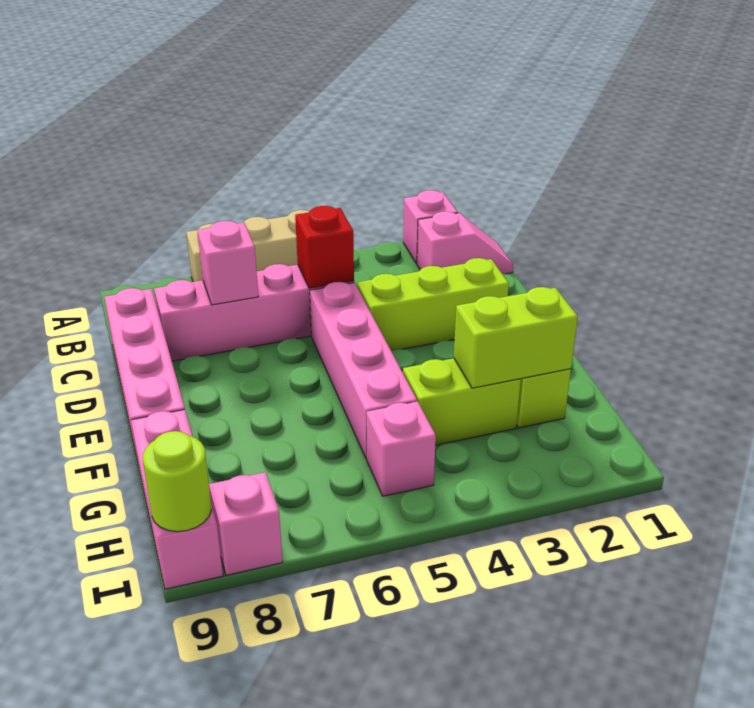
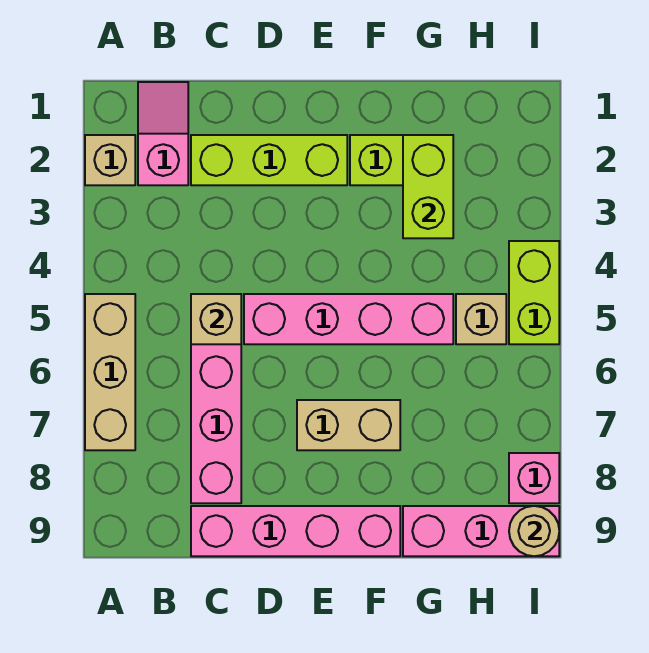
pink brick A2 level 1 -> tan brick A2 level 1
red brick C5 level 2 -> tan brick C5 level 2
pink brick C7 level 2 -> none
lime brick D2:D4 level 1 -> lime brick C2:E2 level 1
none -> tan brick E7:F7 level 1
lime brick G3:G4 level 1 -> lime brick I4:I5 level 1
pink brick H5 level 1 -> tan brick H5 level 1
lime round brick I9 level 2 -> tan round brick I9 level 2

